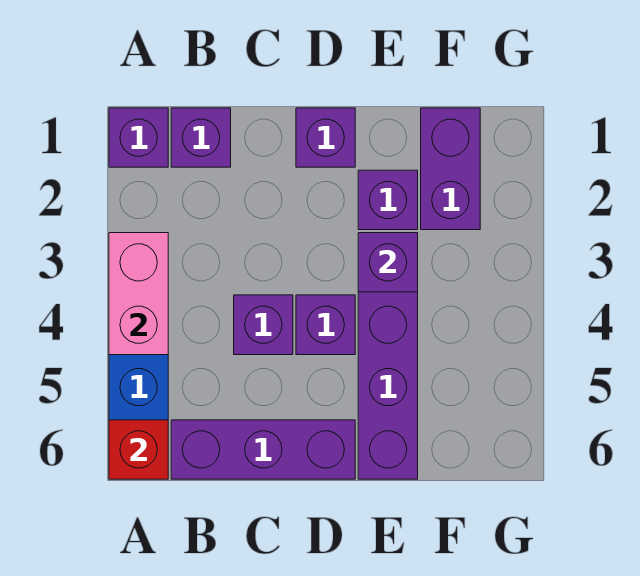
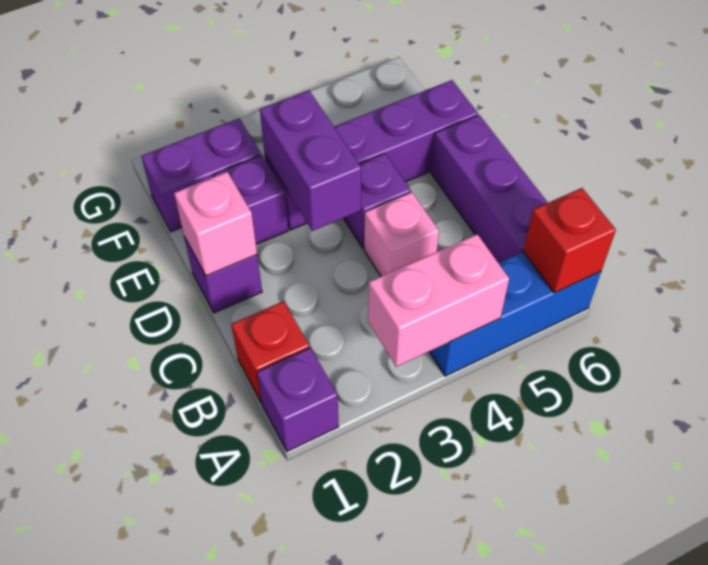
purple brick B1 level 1 -> red brick B1 level 1
purple brick C4 level 1 -> pink brick C4 level 1
none -> pink brick D1 level 2
purple brick E3 level 2 -> purple brick D3:E3 level 2

